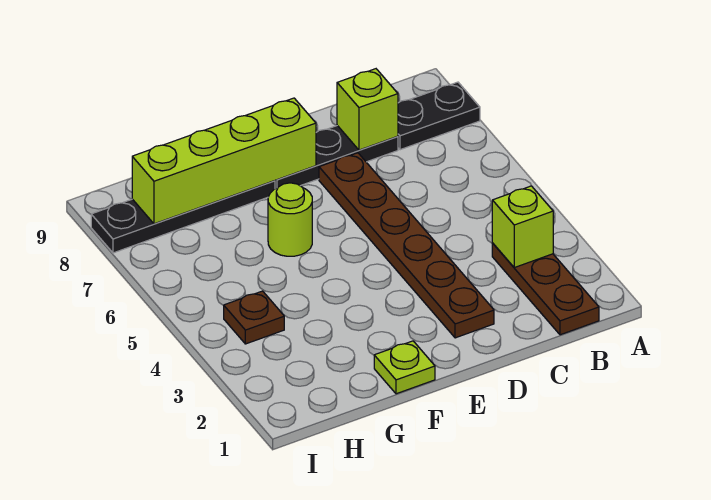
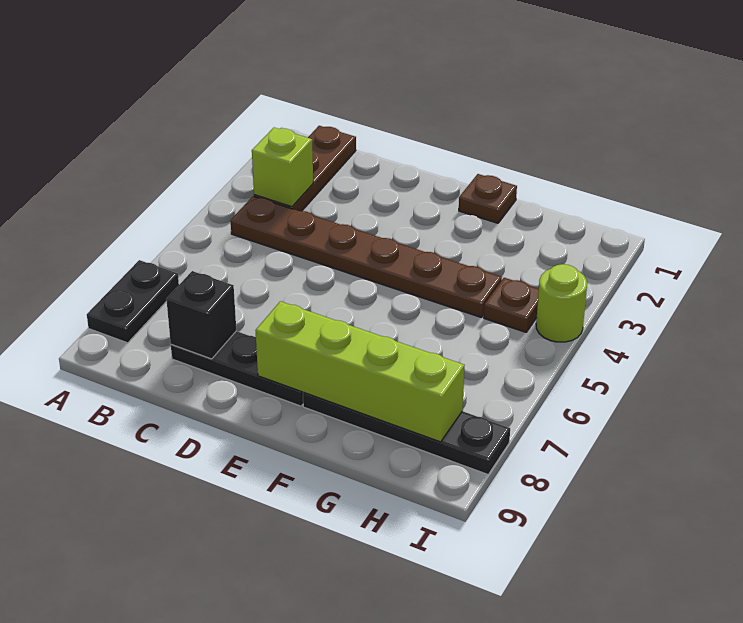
black plate A8:B8 level 1 -> black plate A7:A8 level 1
lime brick C8 level 2 -> black brick C8 level 2
brown plate D2:D7 level 1 -> brown plate B4:G4 level 1
lime plate F1 level 1 -> brown plate F1 level 1
lime round brick F6 level 1 -> lime round brick I4 level 1

